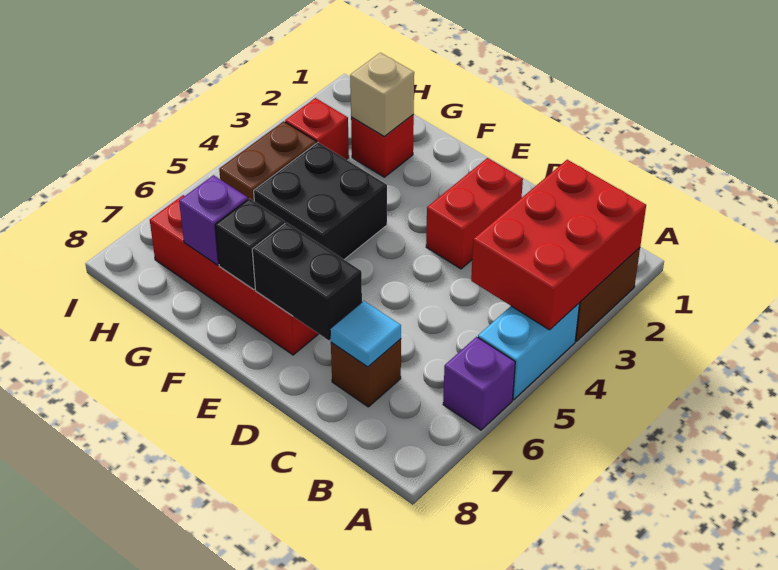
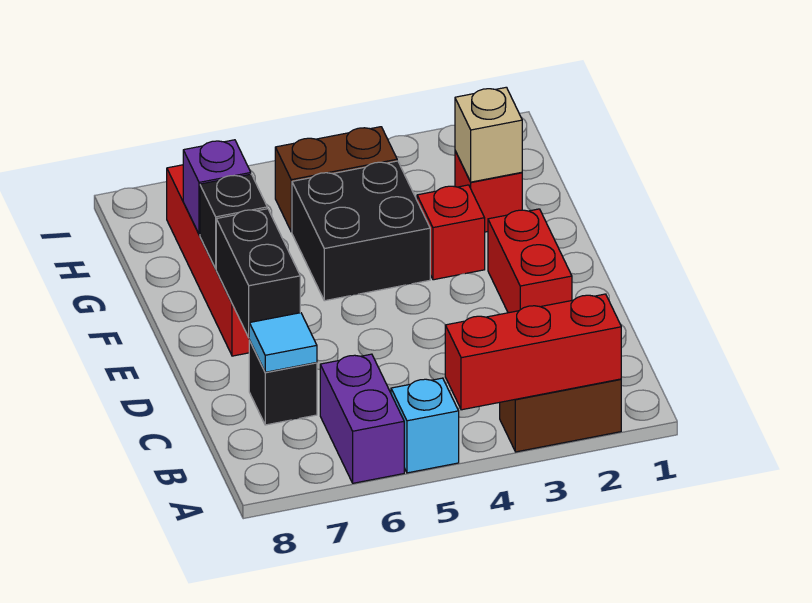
red brick A2:B4 level 2 -> red brick A2:A4 level 2
cyan brick A4:A5 level 1 -> cyan brick A5 level 1
purple brick A6 level 1 -> purple brick A6:B6 level 1
brown brick C7 level 1 -> black brick C7 level 1
red brick D2:D3 level 1 -> red brick D2:E2 level 1
red brick H3 level 1 -> red brick F3 level 1

